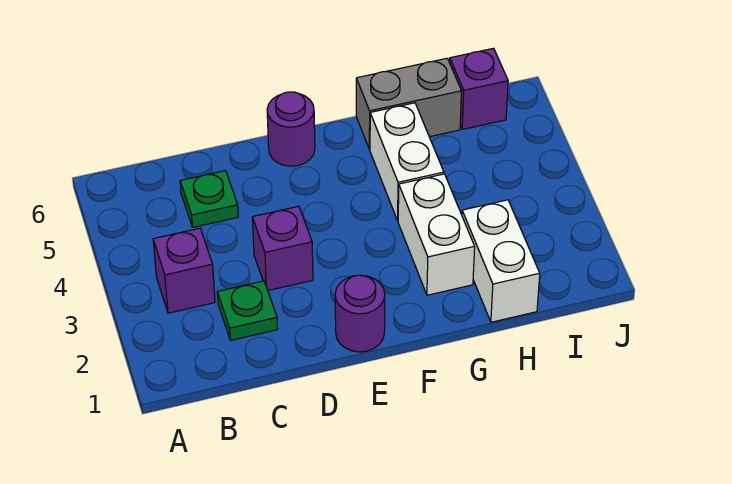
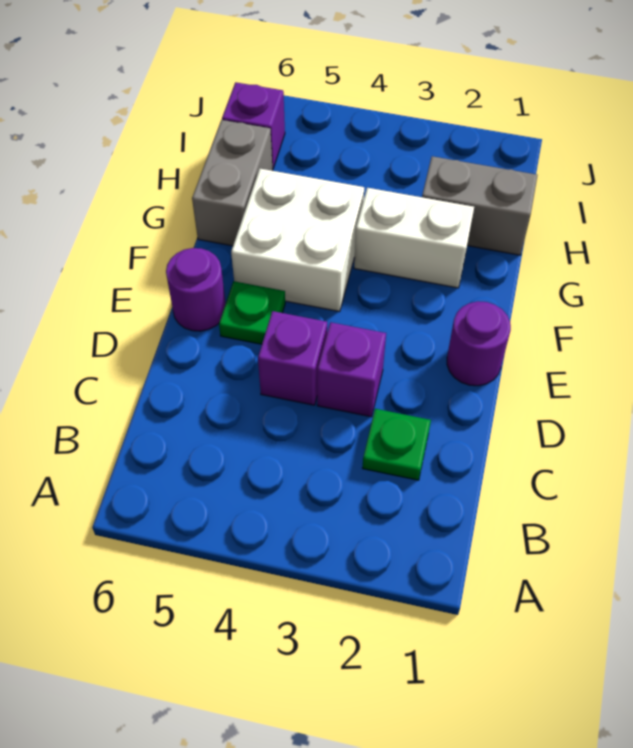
purple brick B3 level 1 -> purple brick D4 level 1
green plate C5 level 1 -> green plate E5 level 1
white brick G4:G5 level 1 -> white brick F4:G5 level 1
white brick H1:H2 level 1 -> grey brick H1:H2 level 1

